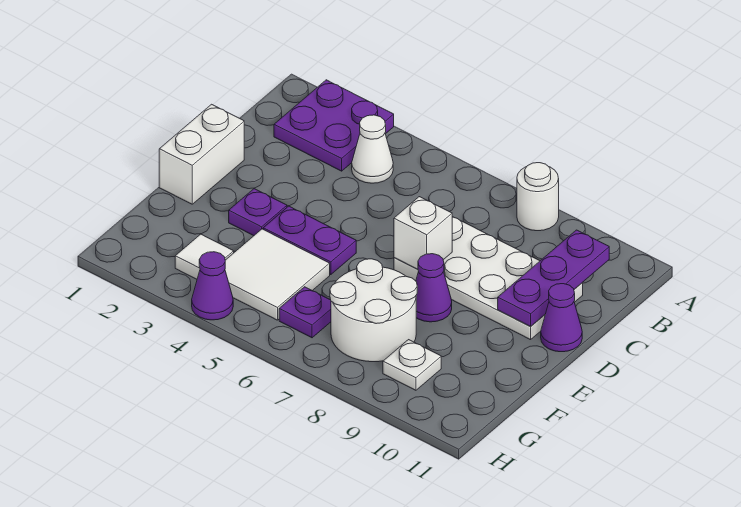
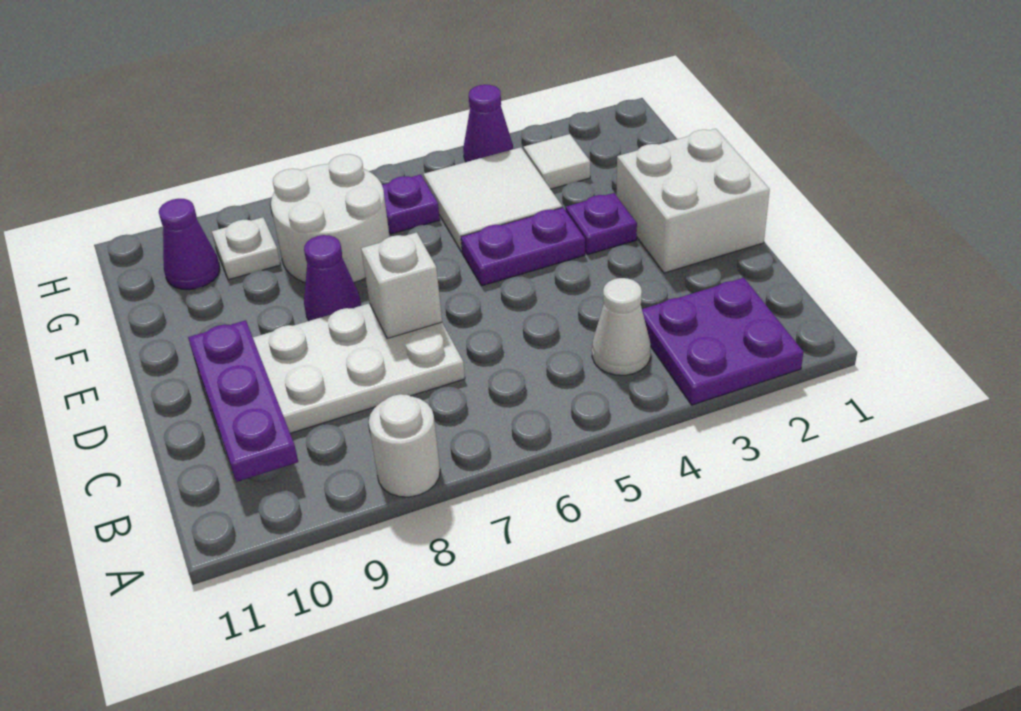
white brick D1:E1 level 1 -> white brick D1:E2 level 1
purple cone D11 level 1 -> purple cone G10 level 1

